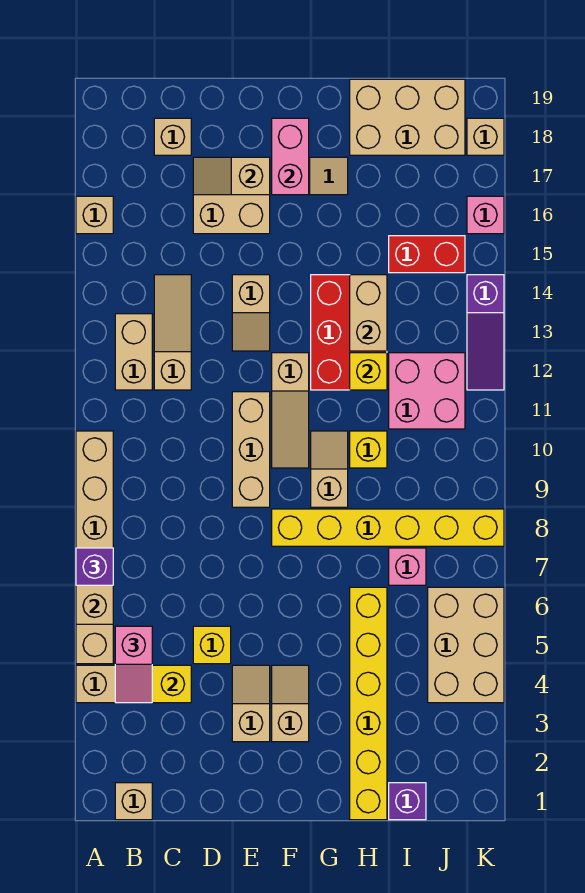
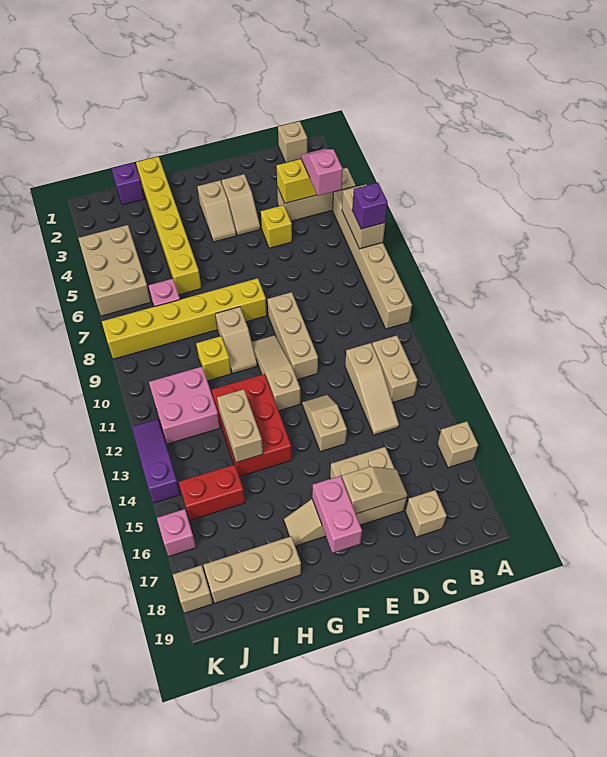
yellow brick H12 level 2 -> none
tan brick H18:J19 level 1 -> tan brick H18:J18 level 1

